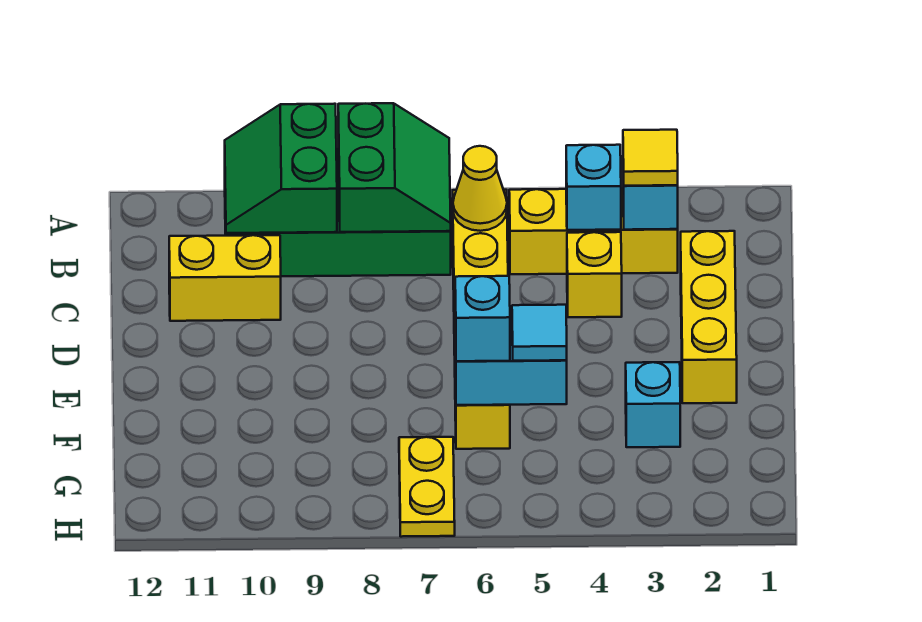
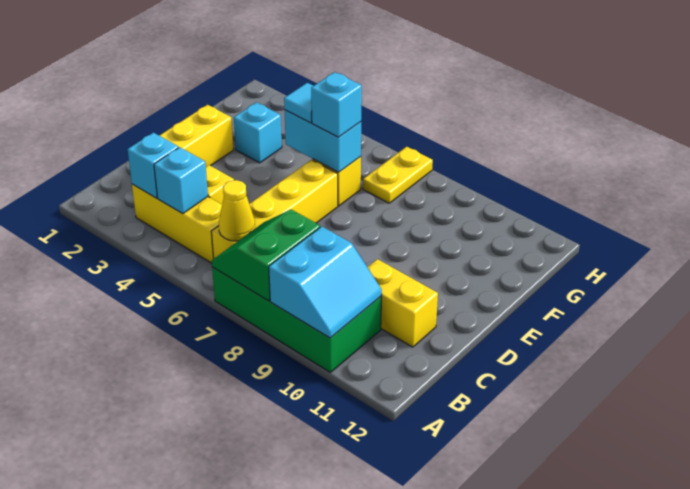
green slope A9:B10 level 2 top 9 -> cyan slope A9:B10 level 2 top 9
yellow tile B3 level 3 -> none

